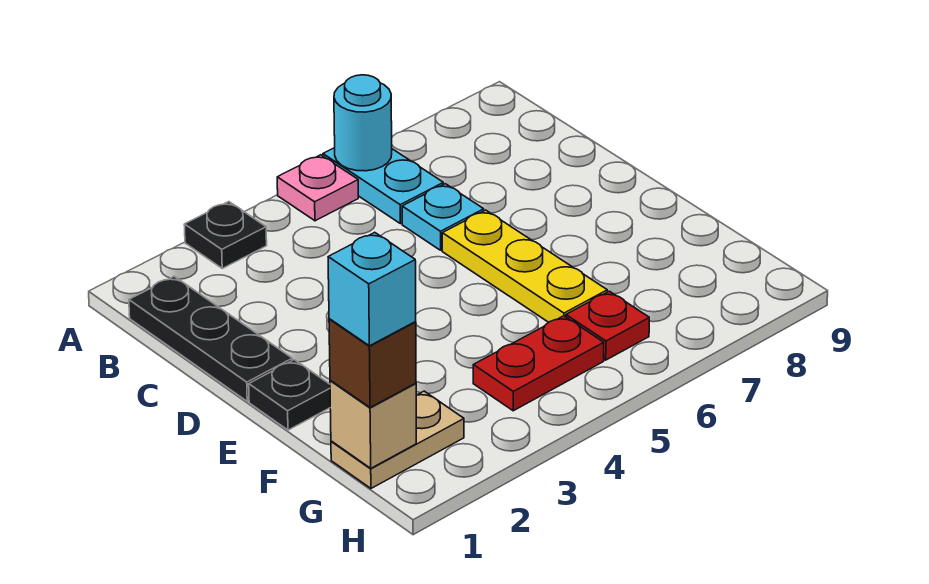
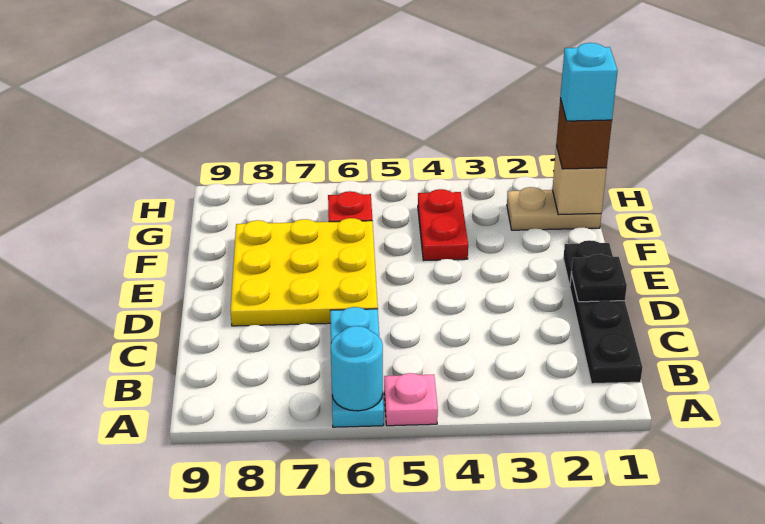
black plate A3 level 1 -> black plate D1 level 2
yellow plate D6:F6 level 1 -> yellow plate D6:F8 level 1
red plate G4:G5 level 1 -> red plate F4:G4 level 1

